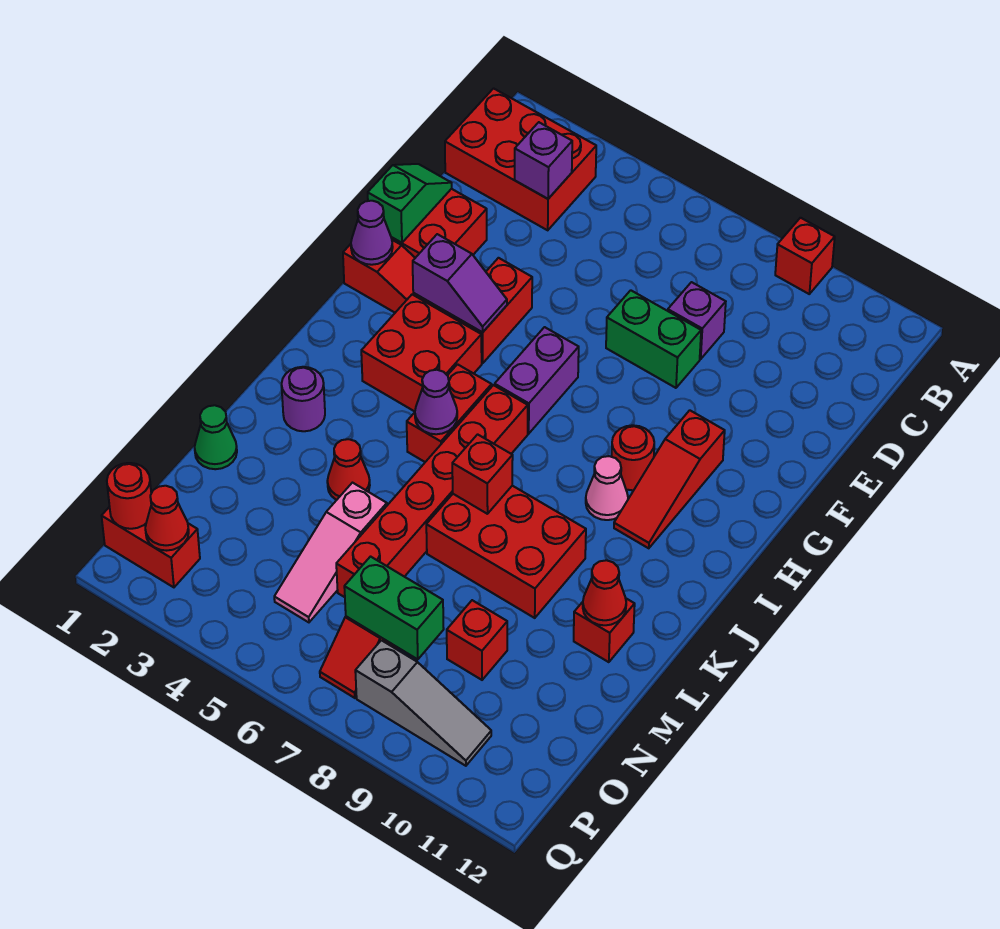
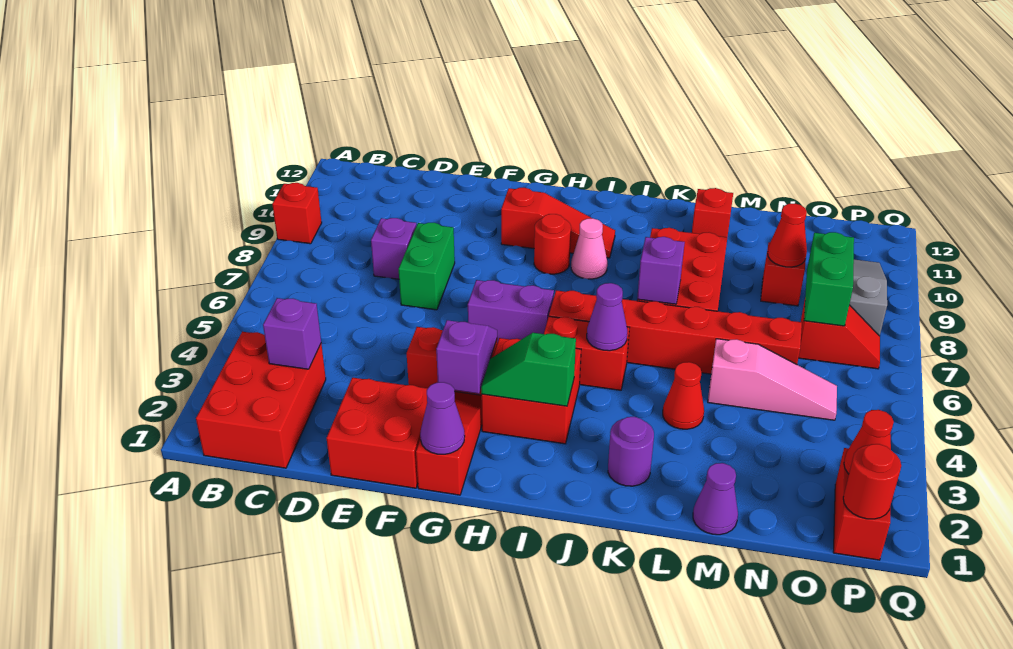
green slope E1:F1 level 2 top F -> green slope H3:I3 level 2 top I
red brick K7 level 2 -> purple brick K7 level 2
red cone L11 level 2 -> red cone N9 level 2
green cone M1 level 1 -> purple cone M1 level 1

